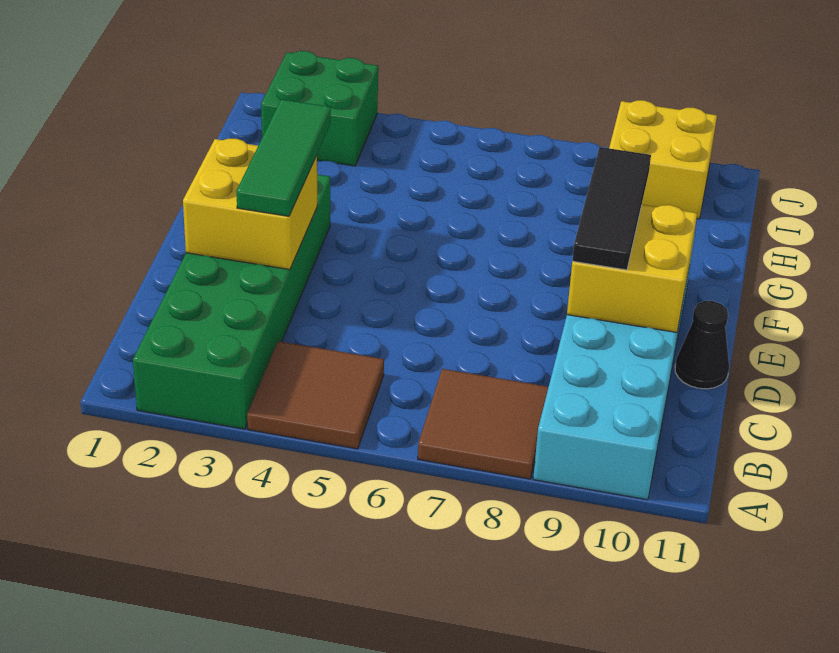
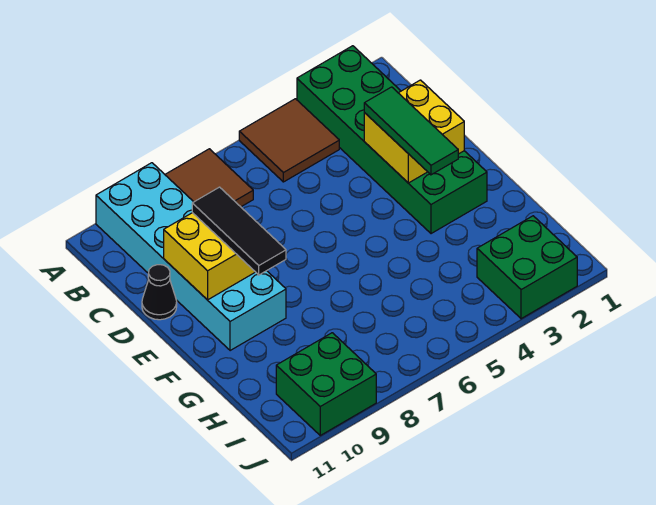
yellow brick I9:J10 level 1 -> green brick I9:J10 level 1

